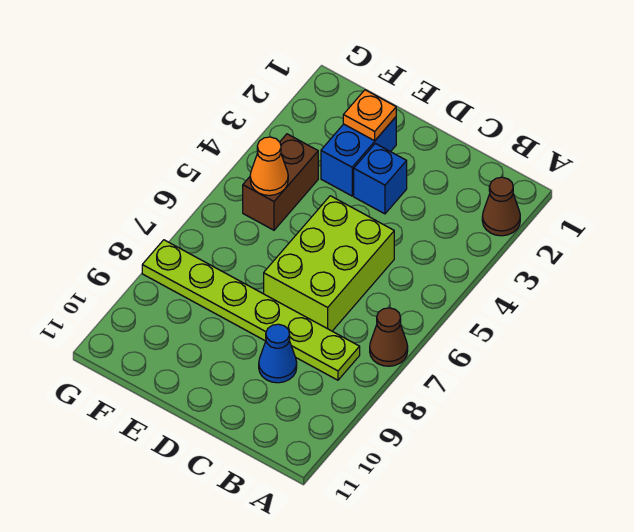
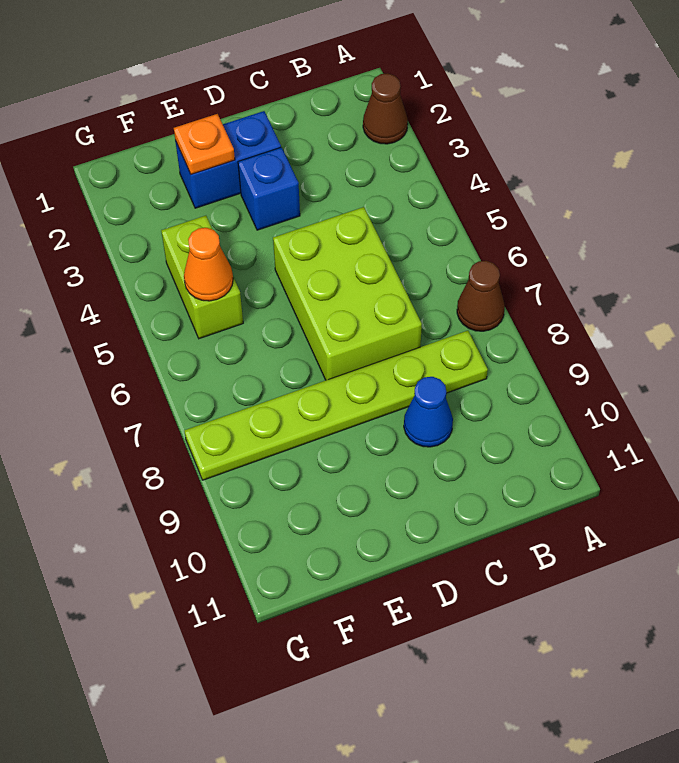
blue brick E2:E3 level 1 -> blue brick D2:E2 level 1
brown brick F4:F5 level 1 -> lime brick F4:F5 level 1

